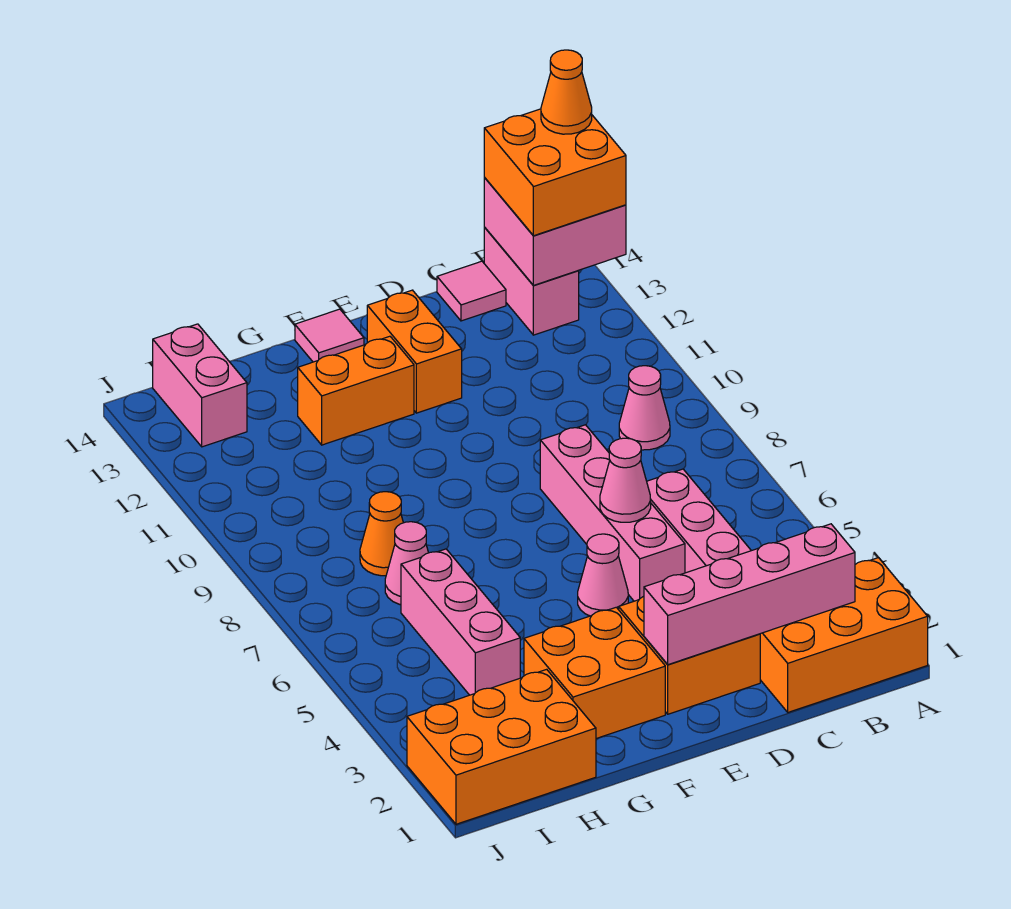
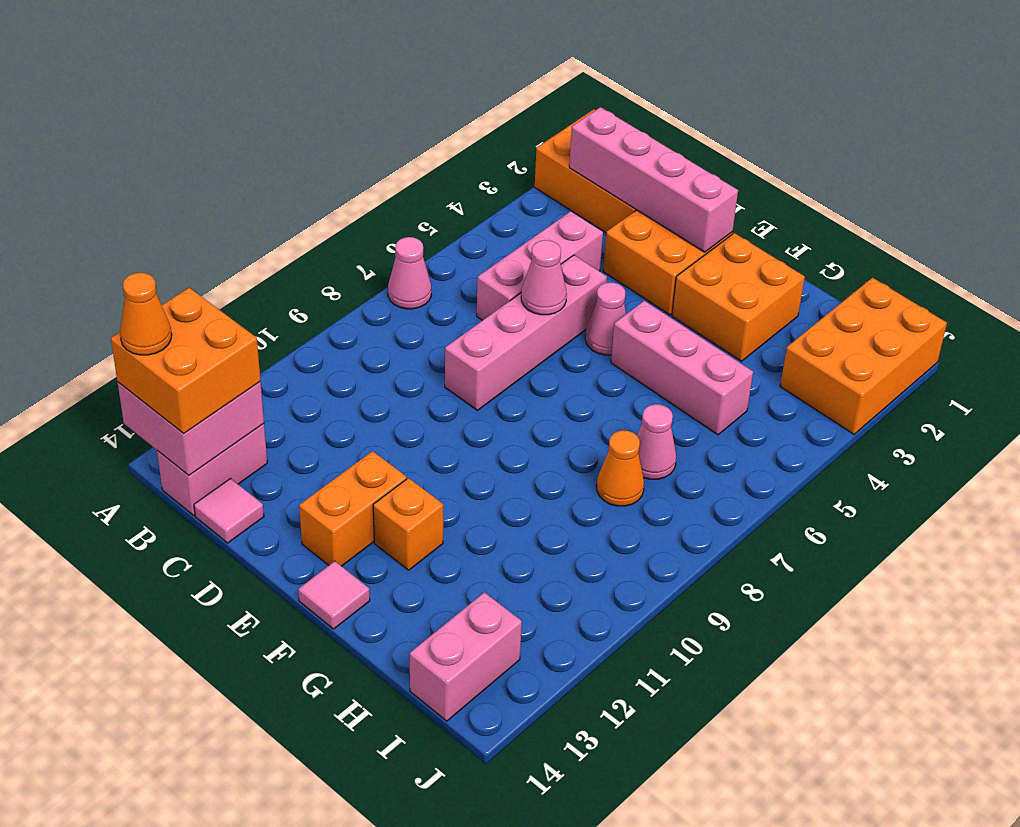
pink cone B9 level 1 -> pink cone A7 level 1
orange brick F12:G12 level 1 -> orange brick F12 level 1
orange brick H1:J2 level 1 -> orange brick I1:J3 level 1
pink brick H4:H6 level 1 -> pink brick F5:H5 level 1

